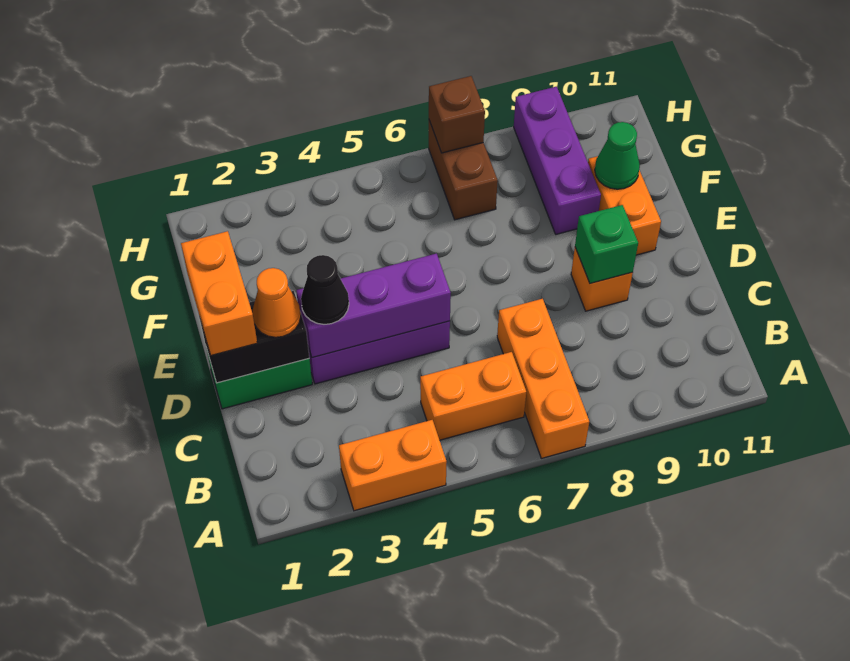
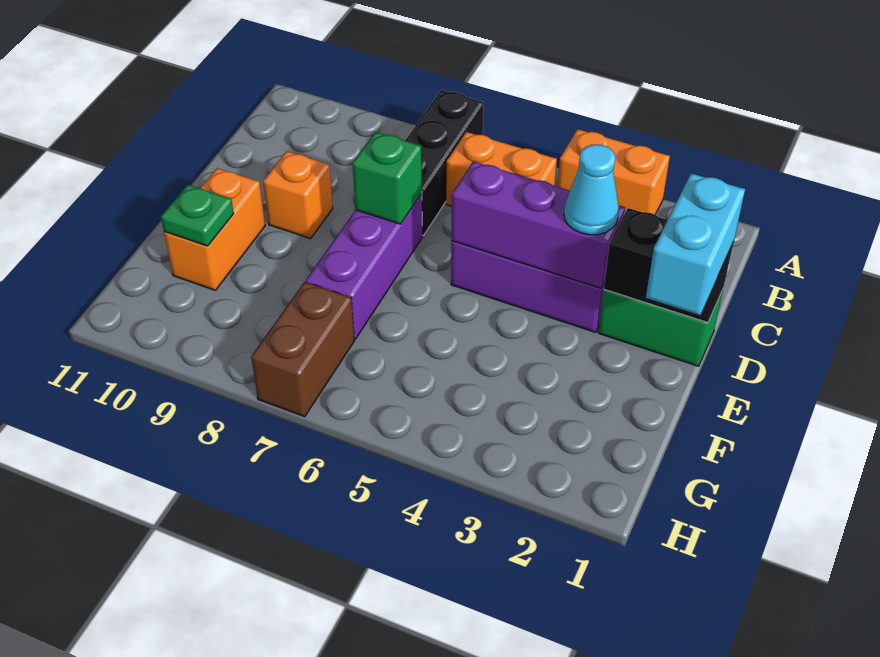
orange brick A7:C7 level 1 -> black brick A7:C7 level 1
orange brick D1:E1 level 3 -> cyan brick D1:E1 level 3
orange cone D2 level 3 -> none
black cone D3 level 3 -> cyan cone D3 level 3
green brick D9 level 2 -> green brick D7 level 2
purple brick F9:H9 level 1 -> purple brick D7:F7 level 1
green cone F10 level 2 -> green plate F10 level 2
brown brick H7 level 2 -> none

